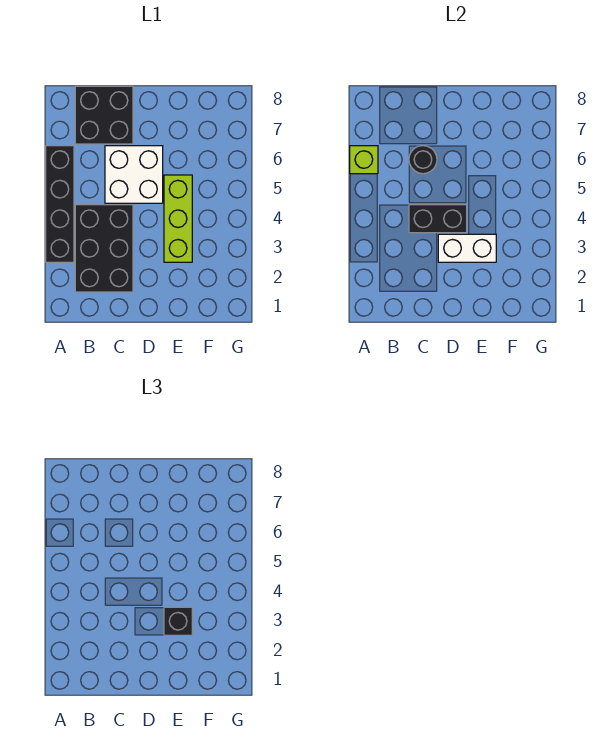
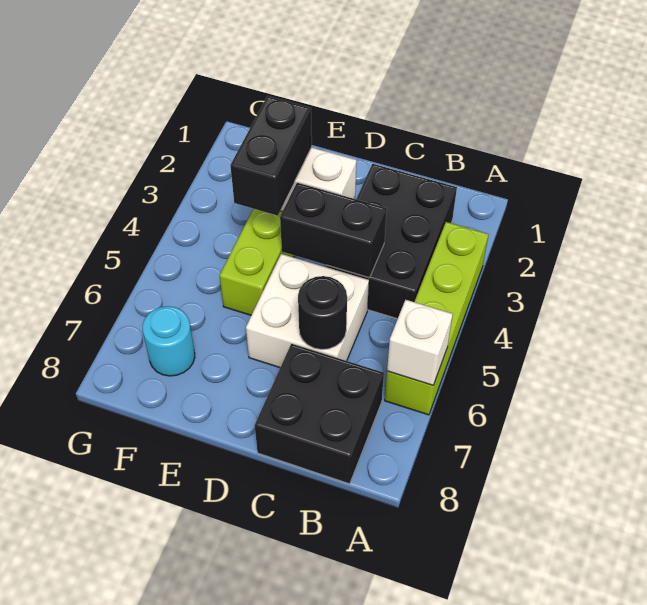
black brick A3:A6 level 1 -> lime brick A3:A6 level 1
lime brick A6 level 2 -> white brick A6 level 2
black brick E3 level 3 -> black brick E3:E4 level 3
none -> cyan round brick F7 level 1

